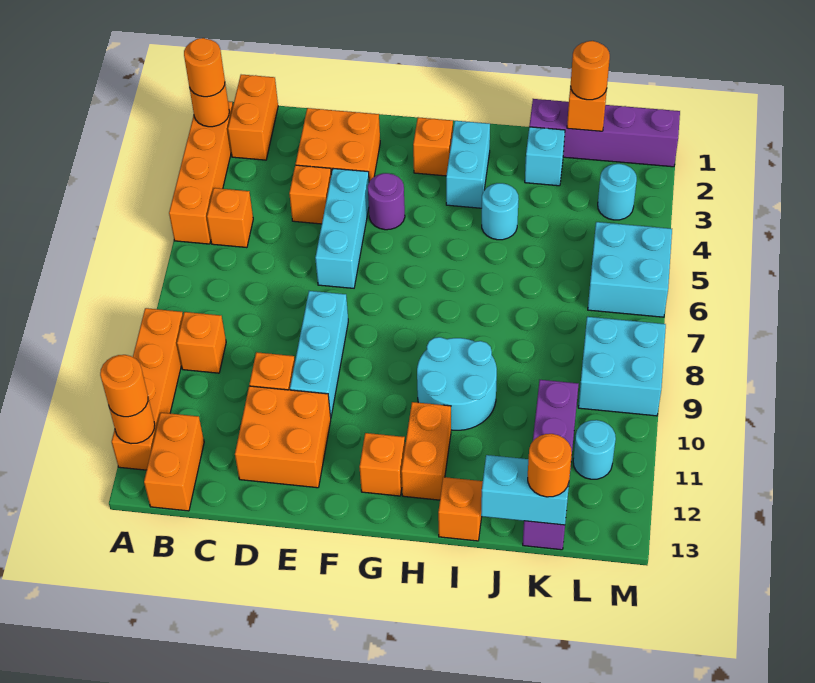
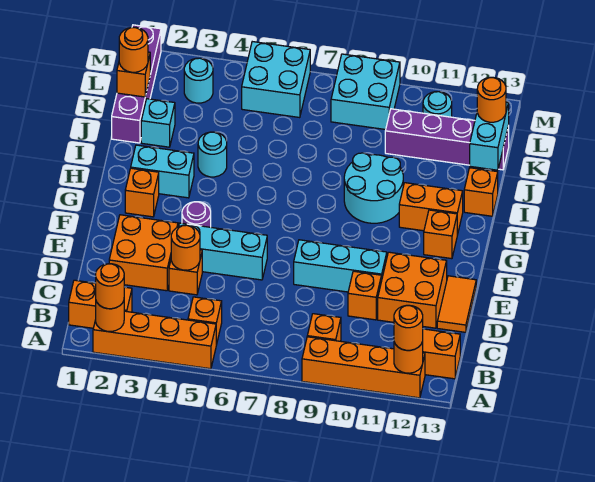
none -> orange round brick D4 level 2
none -> orange tile D13:E13 level 1

